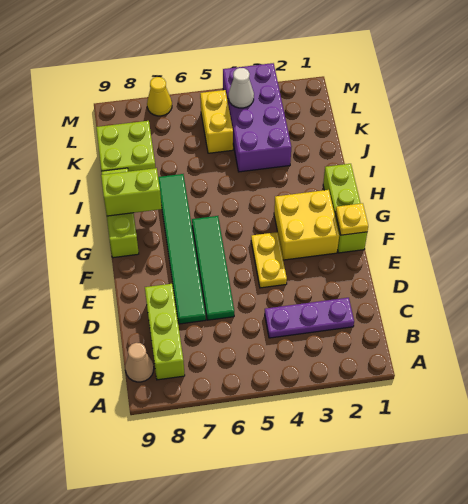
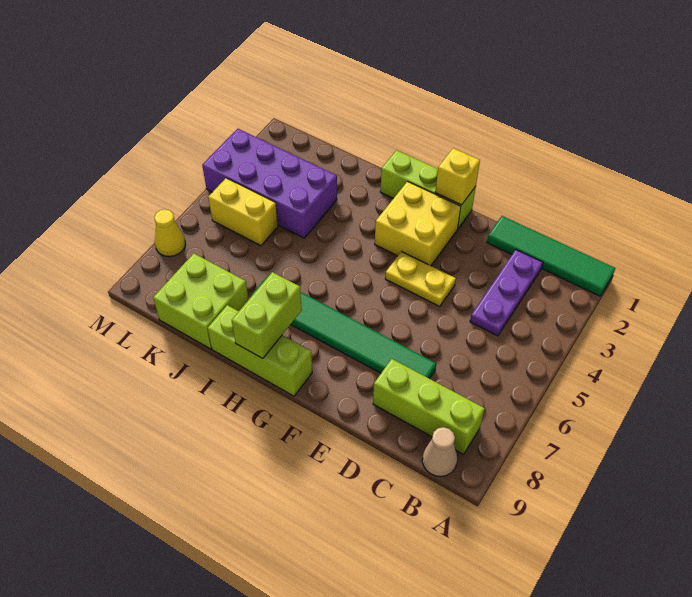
green tile D6:G6 level 1 -> green tile A1:D1 level 1
yellow plate F1 level 2 -> yellow brick F1 level 2
white cone L4 level 2 -> none

